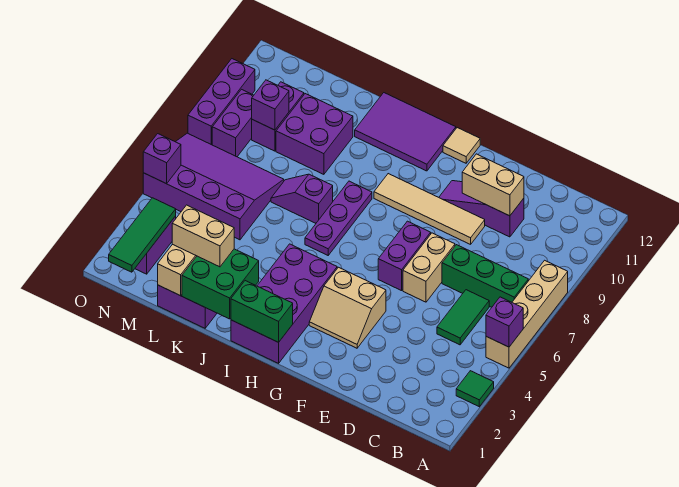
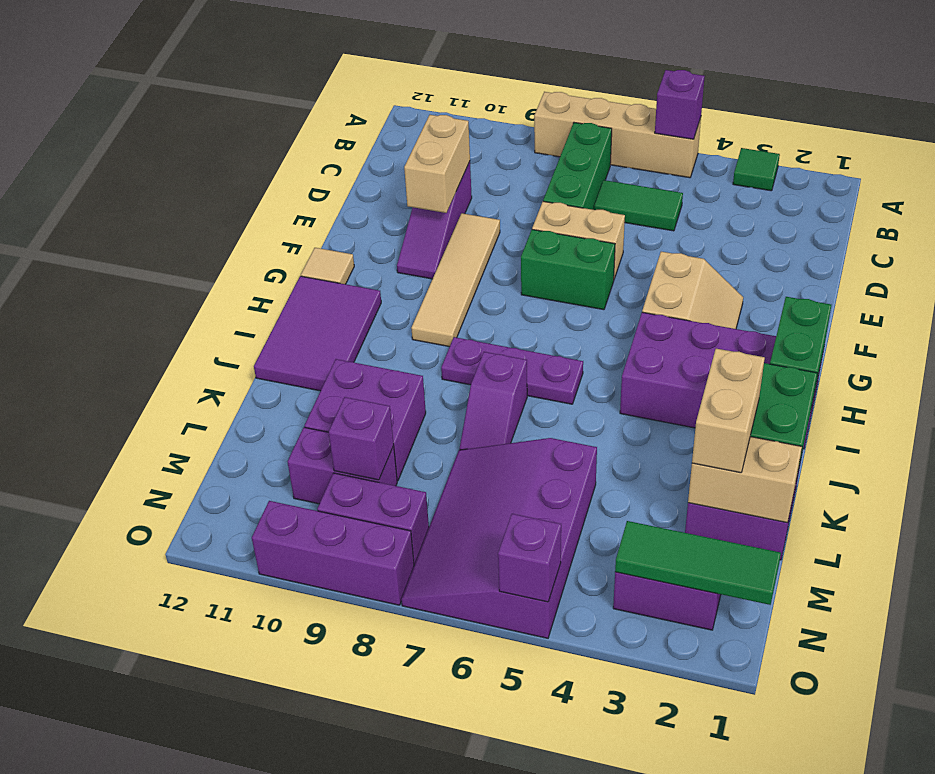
purple brick F6:F7 level 1 -> green brick F6:F7 level 1

